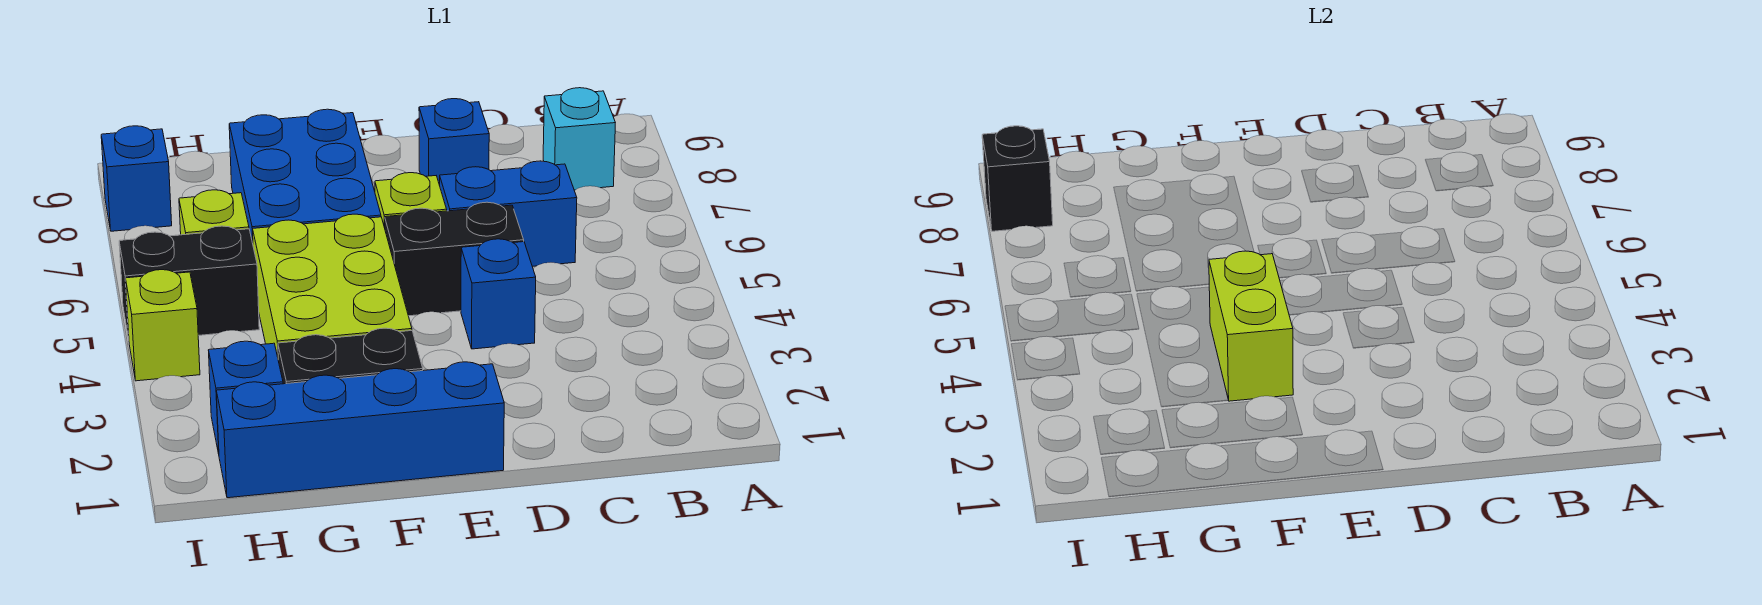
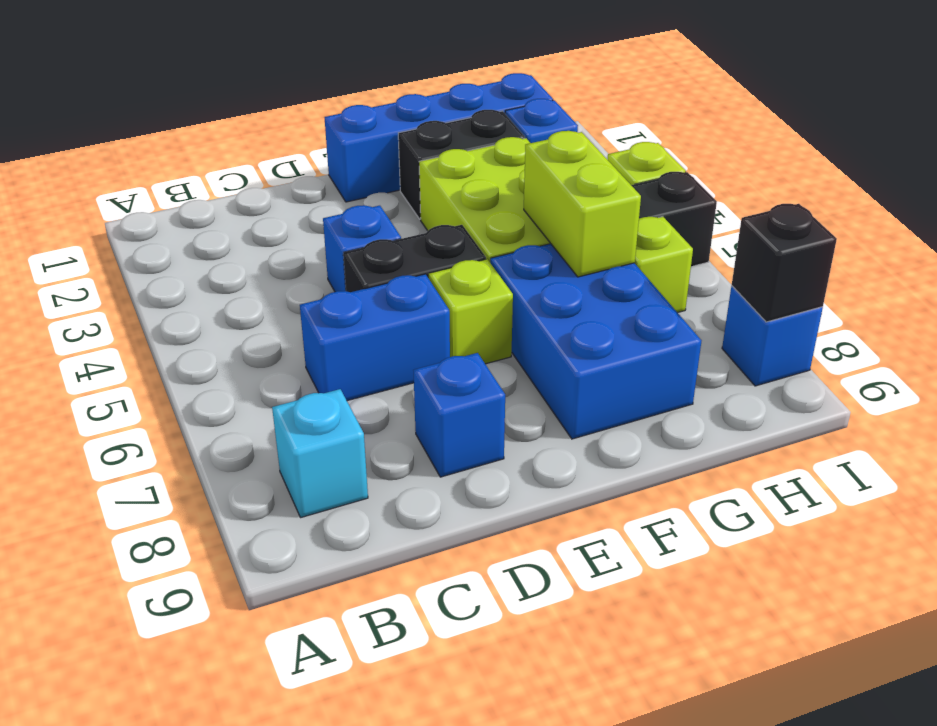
lime brick F3:F4 level 2 -> lime brick G5:G6 level 2

